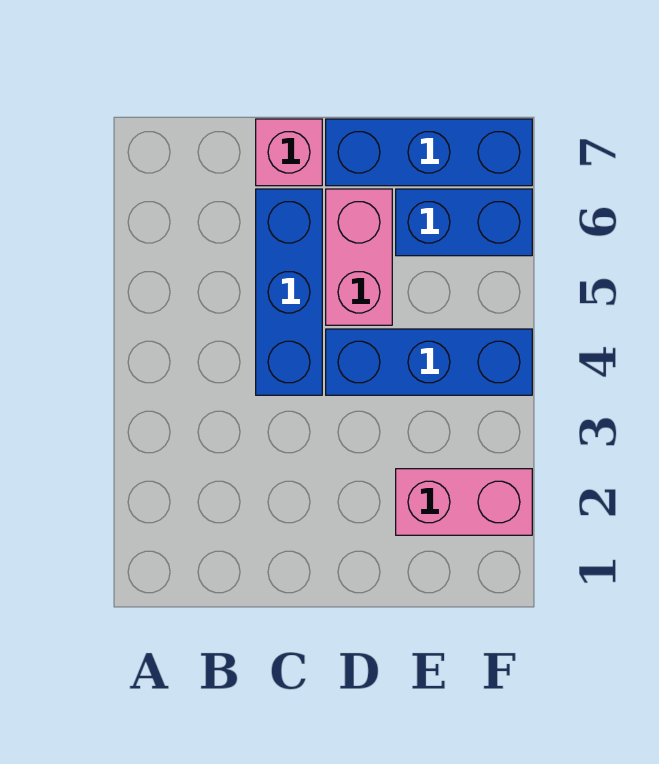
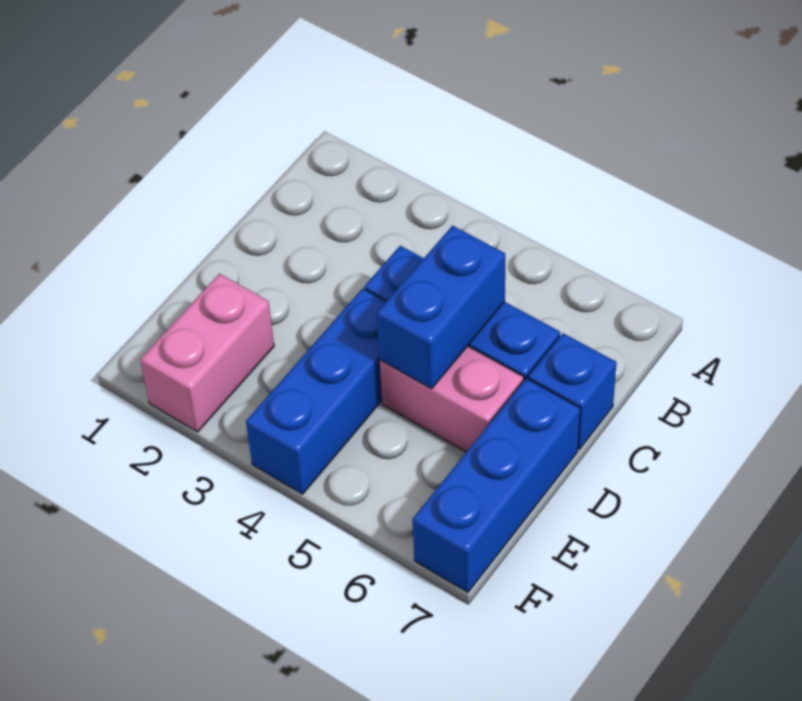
pink brick C7 level 1 -> blue brick C7 level 1
blue brick E6:F6 level 1 -> blue brick C5:D5 level 2

